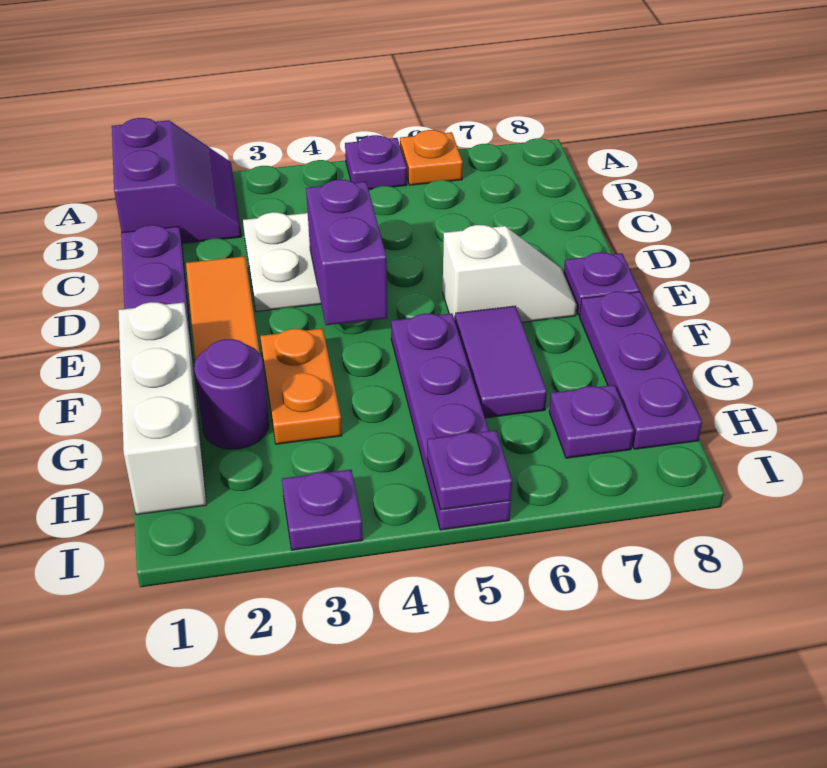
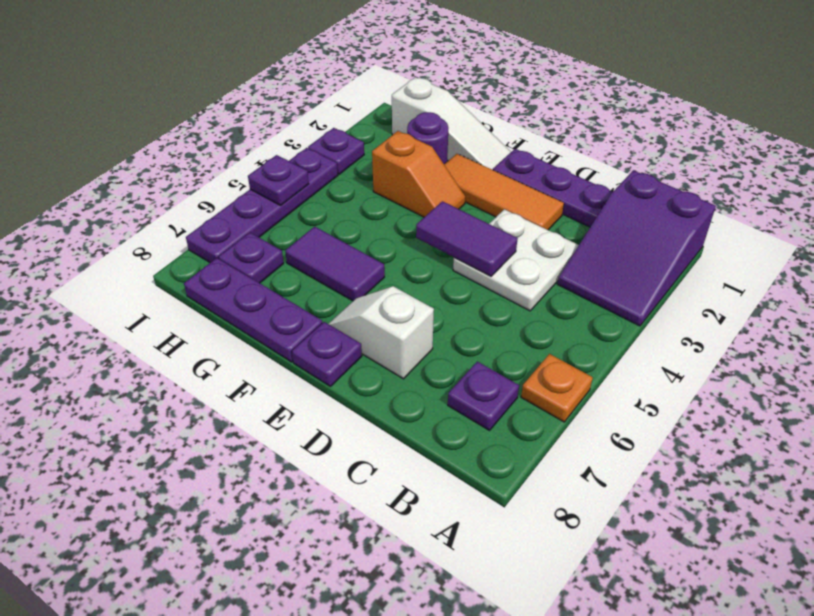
purple slope A1:B2 level 1 top 1 -> purple slope A1:B3 level 1 top 1
purple plate A5 level 1 -> purple plate B7 level 1
purple brick D4:E4 level 2 -> purple tile D4:E4 level 2
white slope E6:E7 level 1 top 6 -> white slope D7:E7 level 1 top D
white brick F1:H1 level 1 -> white slope F1:H1 level 1 top H
orange plate F3:G3 level 1 -> orange slope F3:G3 level 1 top G
purple plate F5:I5 level 1 -> purple plate I4:I7 level 1

